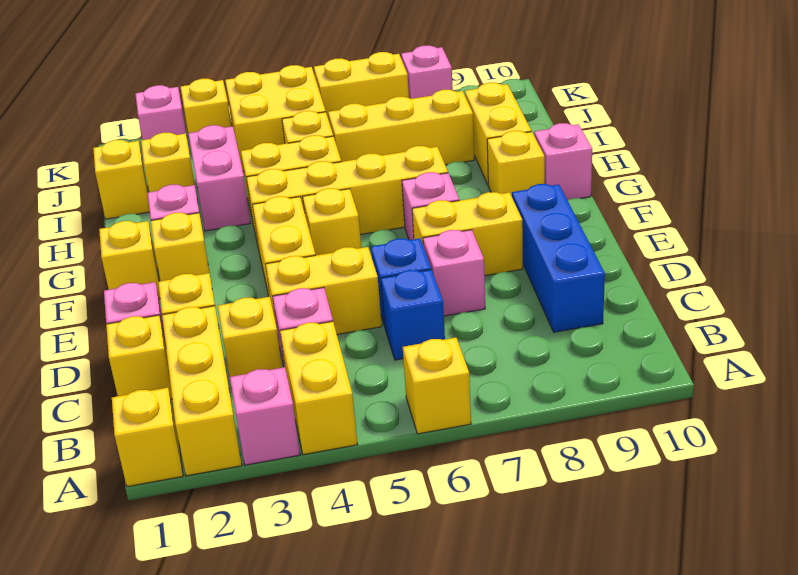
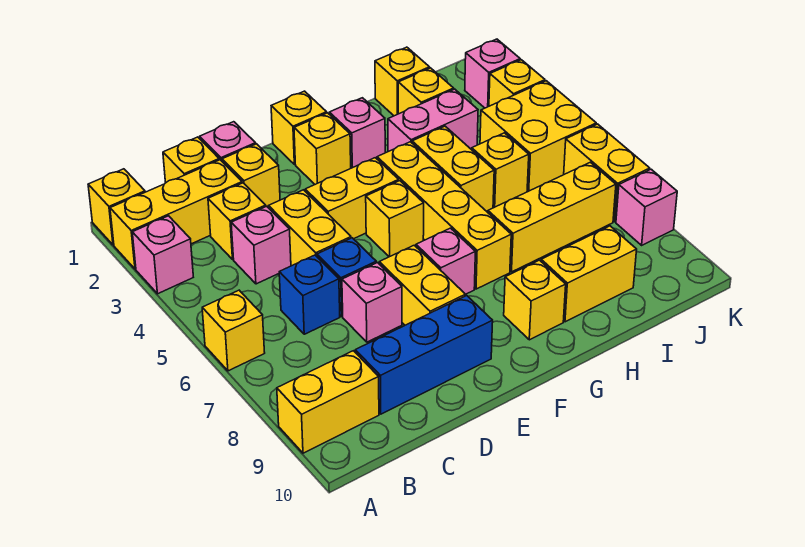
yellow brick A4:B4 level 1 -> yellow brick A9:B9 level 1
pink brick G10 level 1 -> none
yellow brick I6:I8 level 1 -> yellow brick H7:J7 level 1

